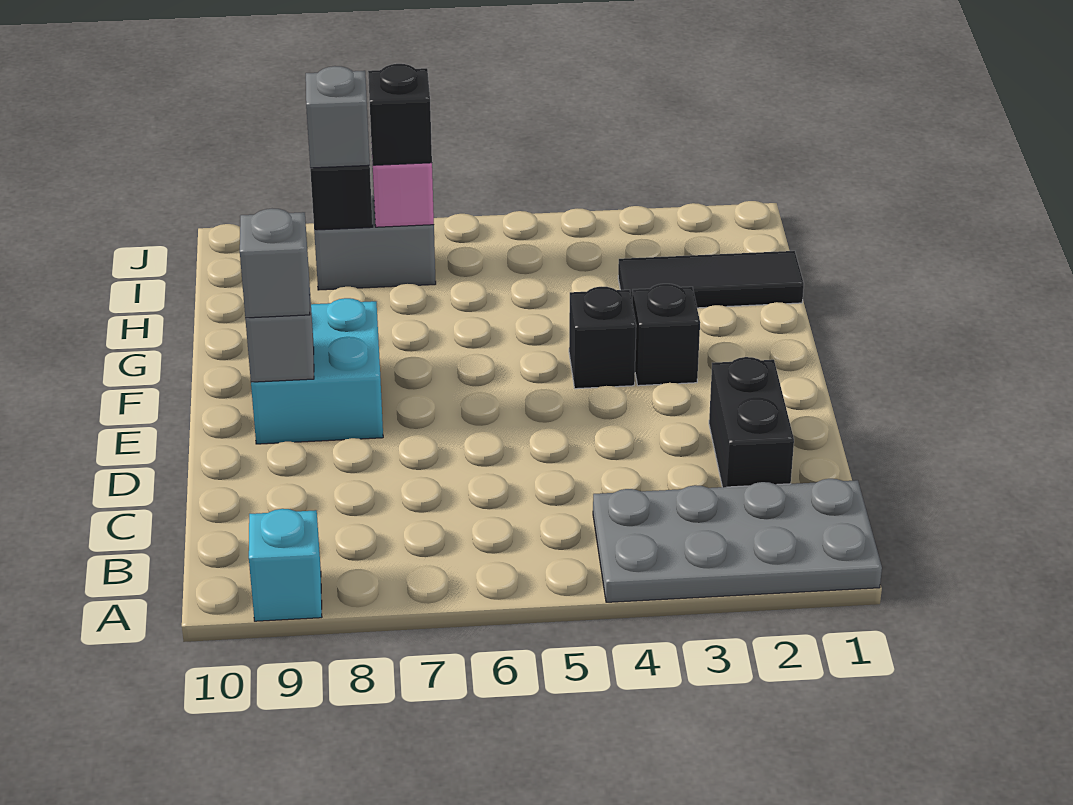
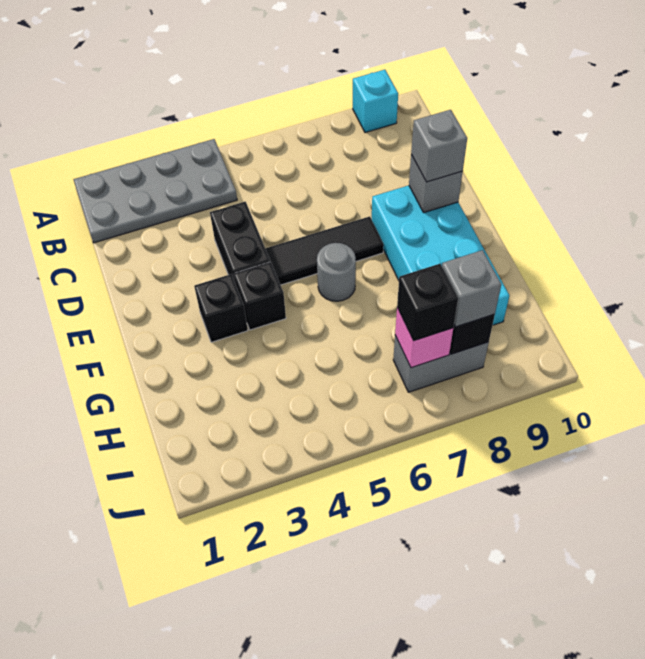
black brick C2:D2 level 1 -> black brick D4:E4 level 1
cyan brick E8:F9 level 1 -> cyan brick E8:H9 level 1
none -> grey round brick F6 level 1
black tile H1:H3 level 1 -> black tile E5:E7 level 1

